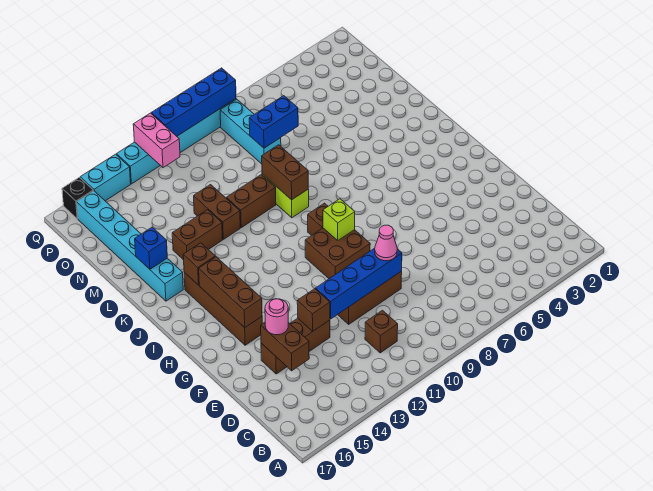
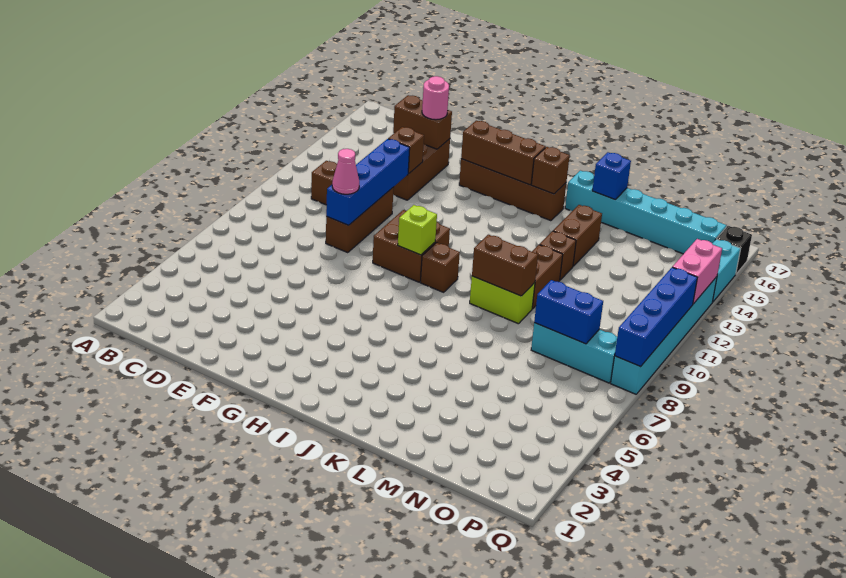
brown brick L12:M12 level 1 -> brown brick L12 level 1
blue brick N7:N8 level 2 -> blue brick N8:O8 level 2
pink brick P12:Q12 level 2 -> pink brick Q12:Q13 level 2

